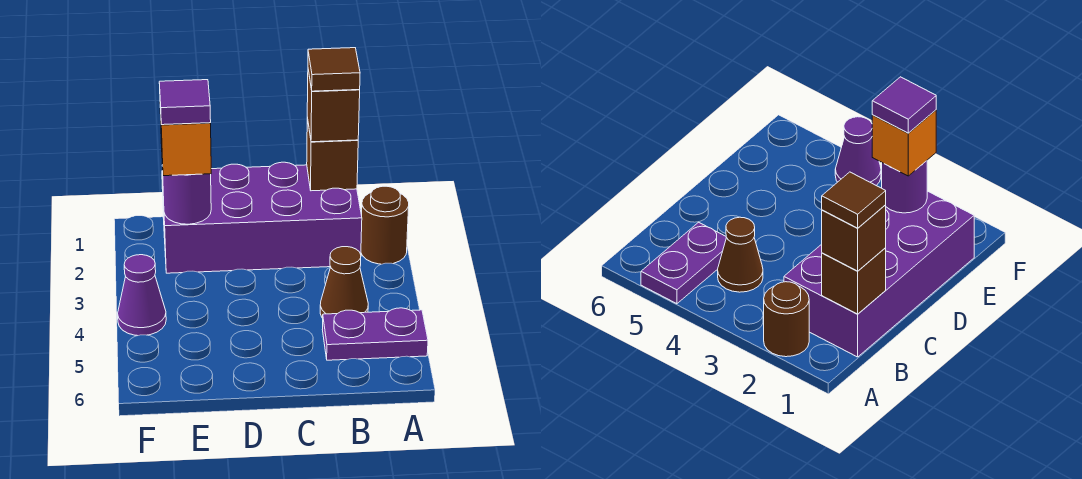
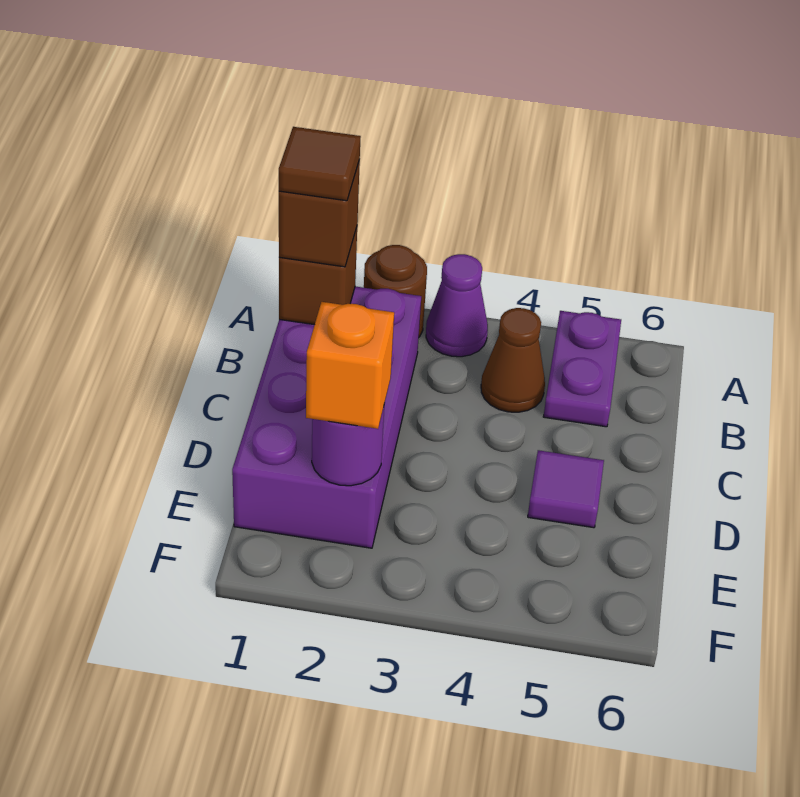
purple tile E2 level 4 -> purple tile D5 level 1
purple cone F4 level 1 -> purple cone A3 level 1

